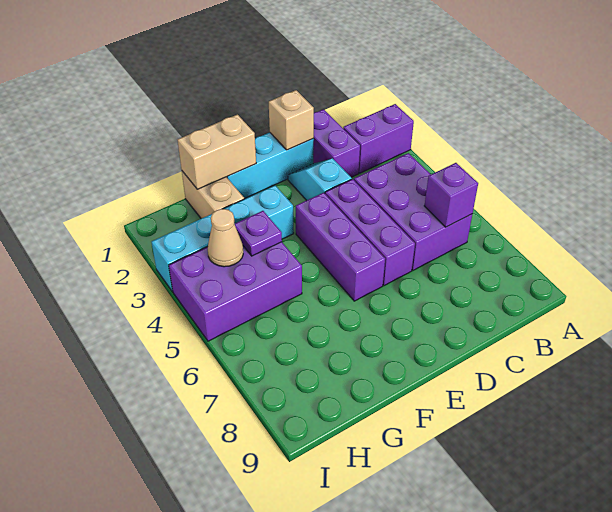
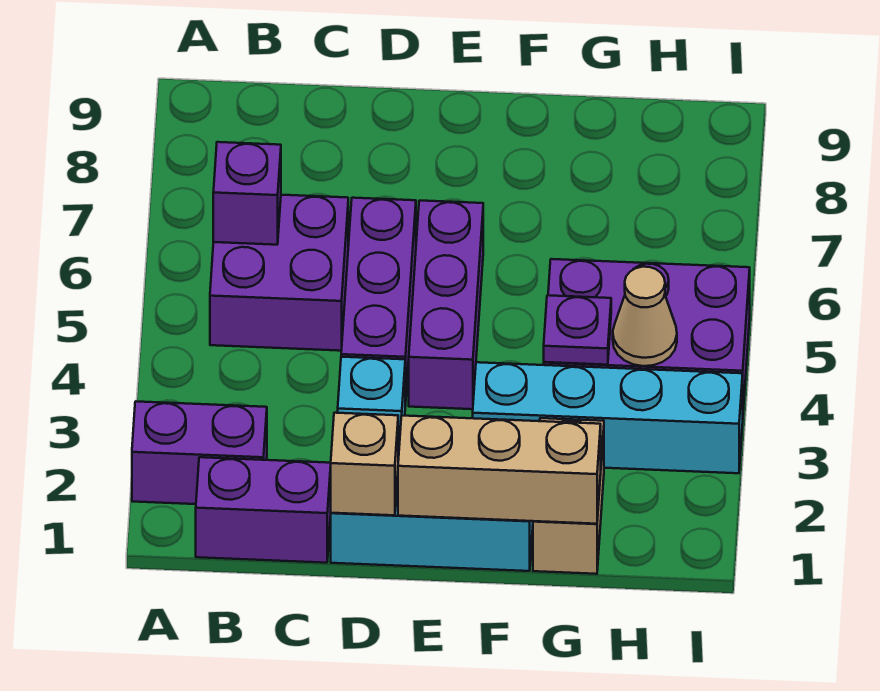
purple brick B4:C6 level 1 -> purple brick B5:C6 level 1
purple brick C1:C2 level 1 -> purple brick B1:C1 level 1
tan brick F1:G1 level 2 -> tan brick E1:G1 level 2

